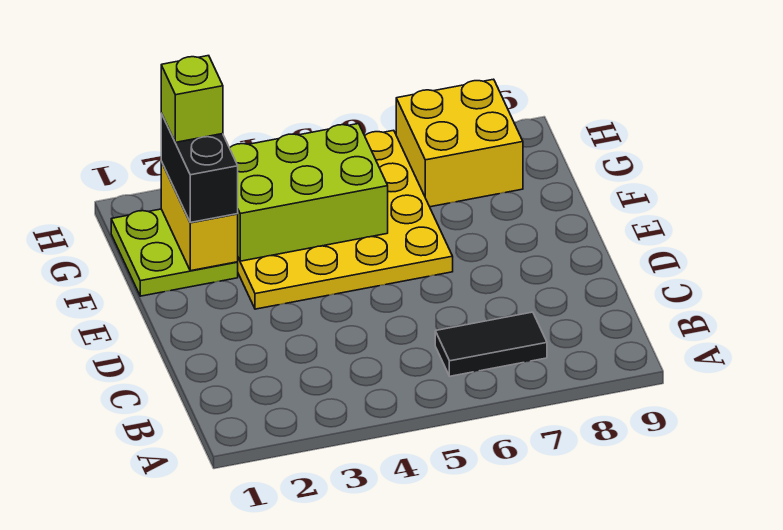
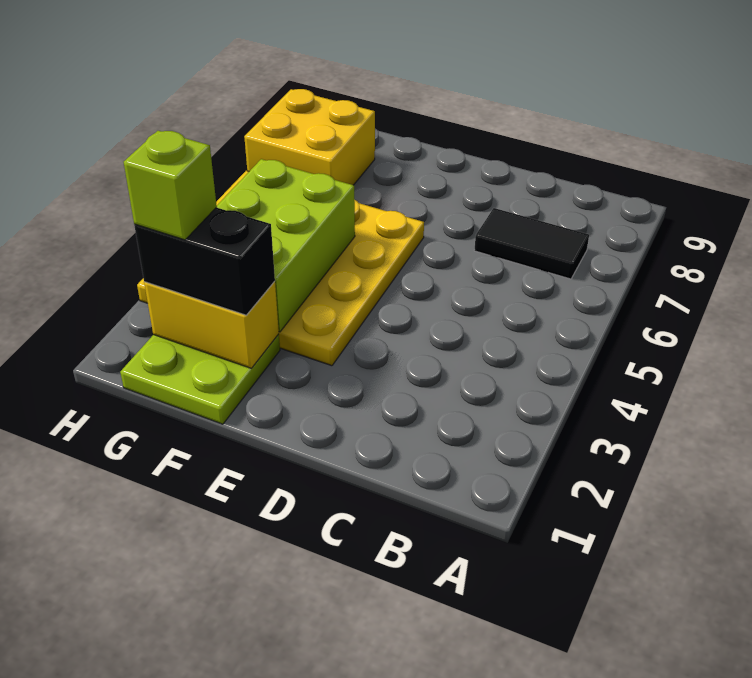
black tile B6:B7 level 1 -> black tile B7:C7 level 1

